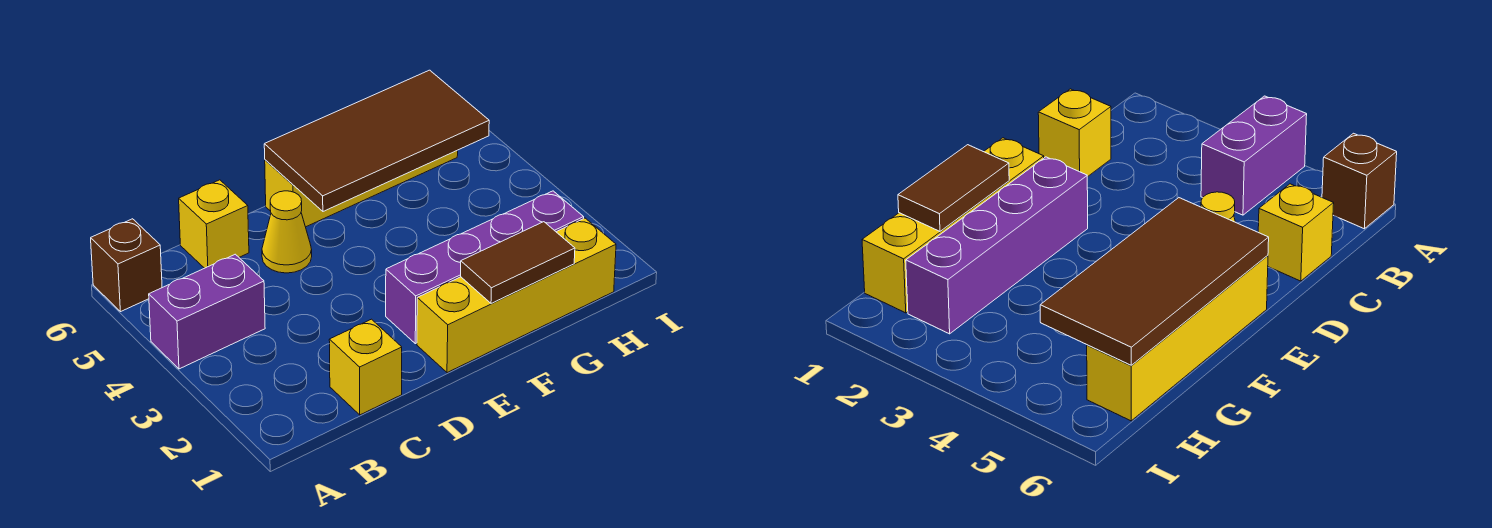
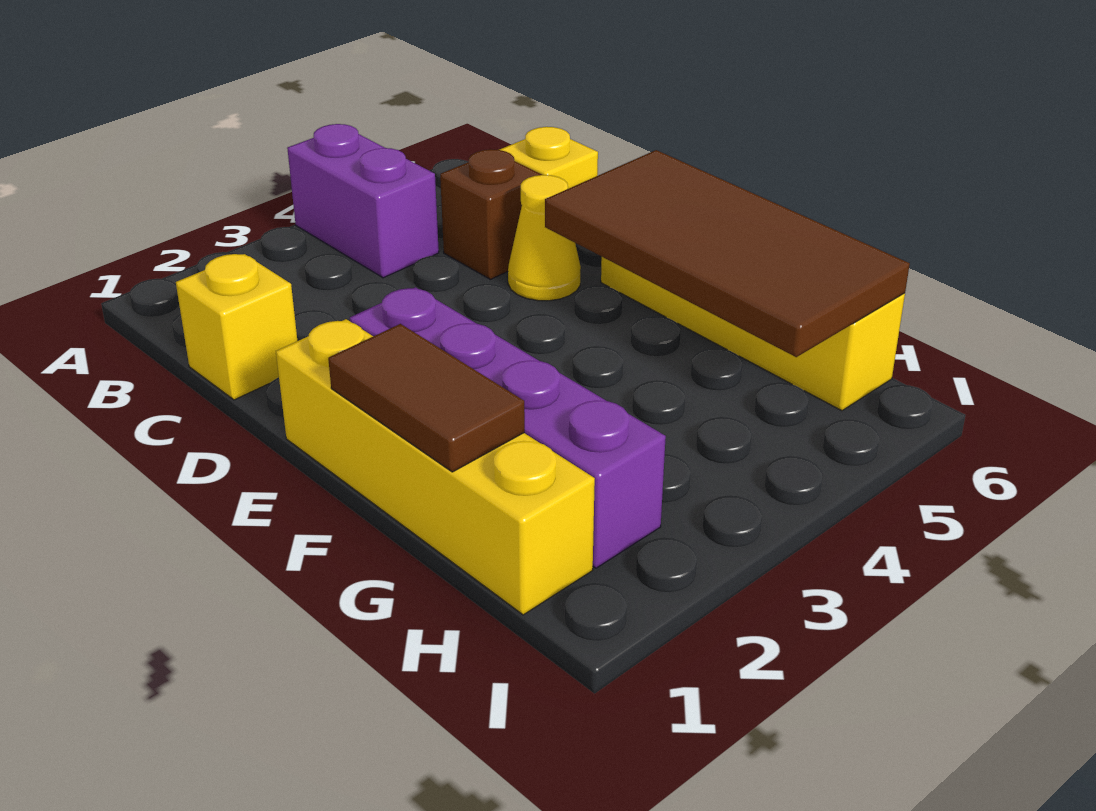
brown brick A6 level 1 -> brown brick C5 level 1

